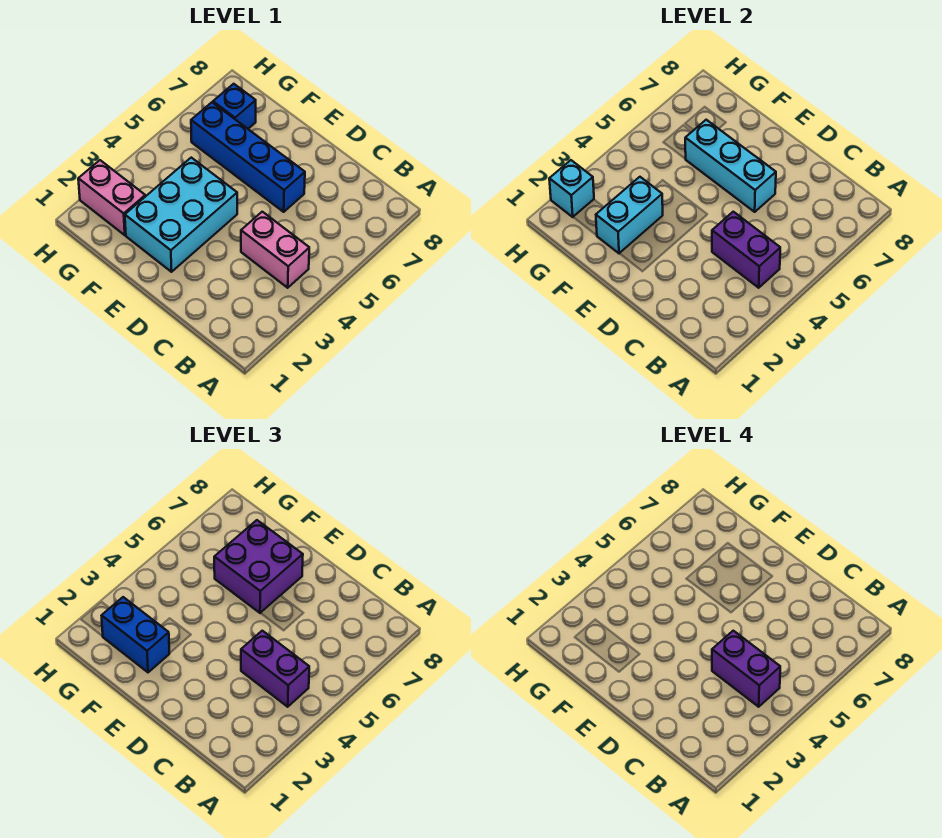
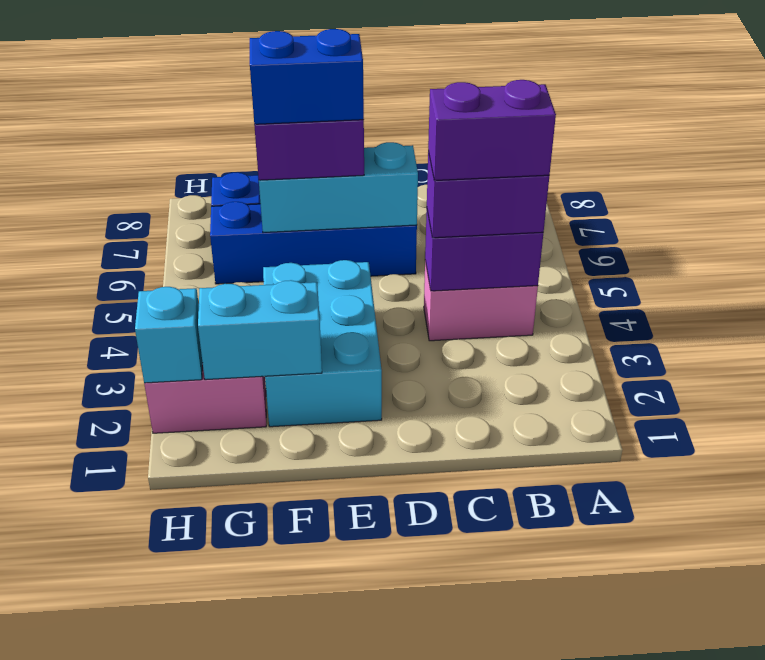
cyan brick F2:F3 level 2 -> cyan brick F2:G2 level 2
blue brick F2:G2 level 3 -> blue brick E6:F6 level 4

